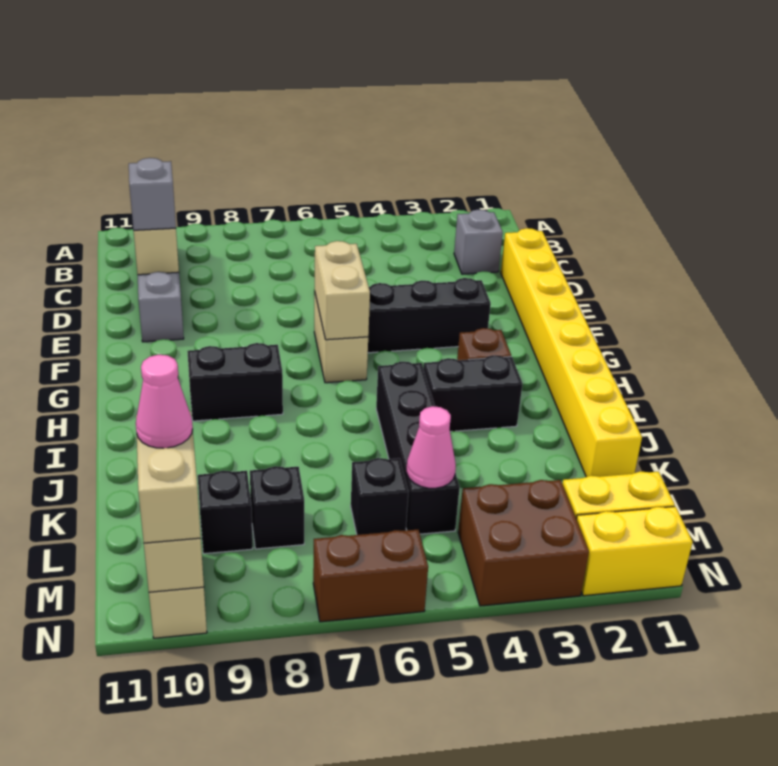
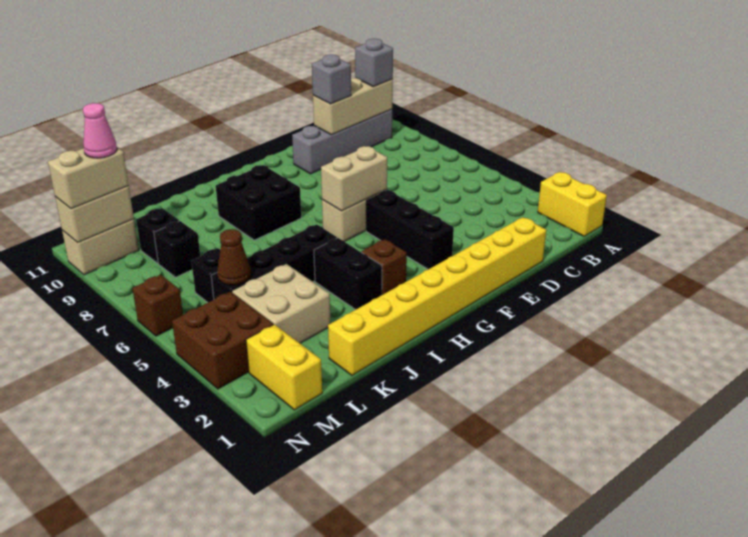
grey brick C2 level 1 -> grey brick B10 level 3
black brick H8:H9 level 1 -> black brick H8:I9 level 1
none -> tan brick K3:L4 level 1
pink cone L5 level 2 -> brown cone L5 level 2
yellow brick N1:N2 level 1 -> yellow brick A1:A2 level 1
brown brick N6:N7 level 1 -> brown brick N6 level 1

